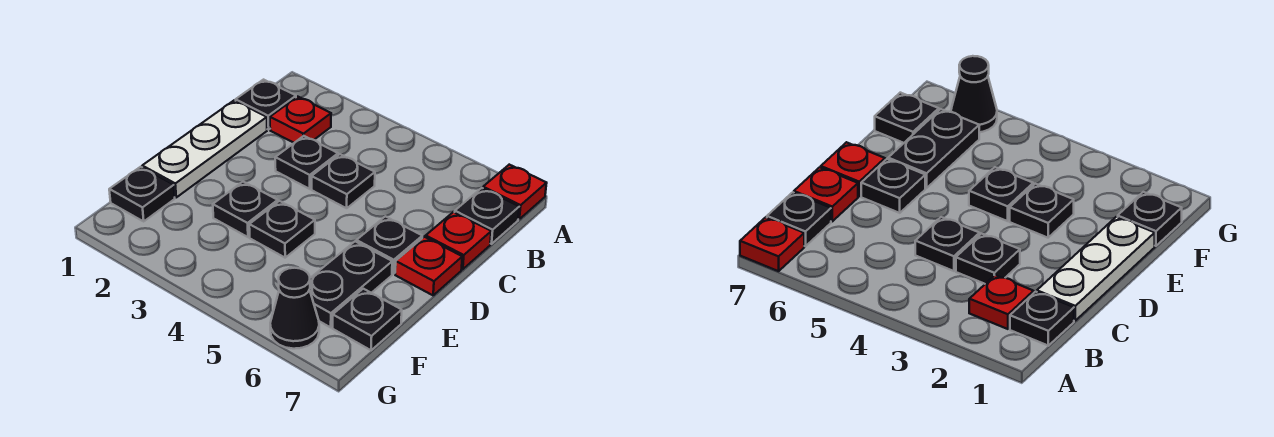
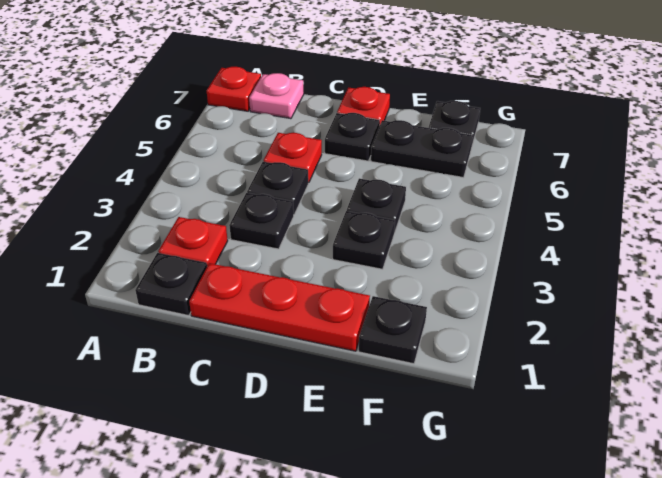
black plate B7 level 1 -> pink plate B7 level 1
white plate C1:E1 level 1 -> red plate C1:E1 level 1
red plate C7 level 1 -> red plate C5 level 1
black cone G6 level 1 -> none

